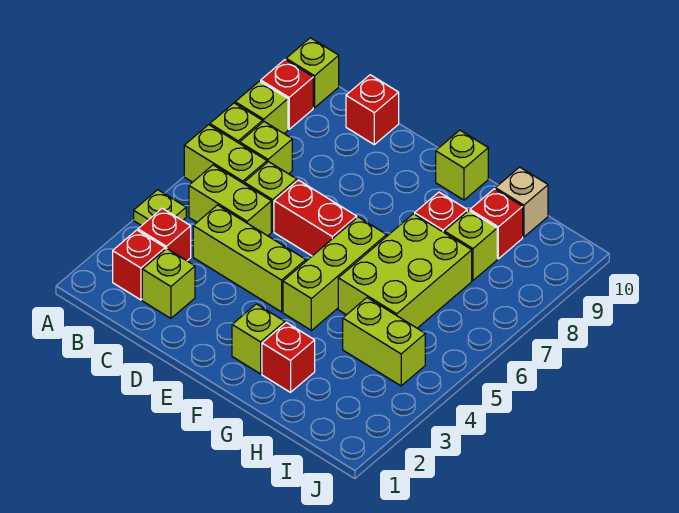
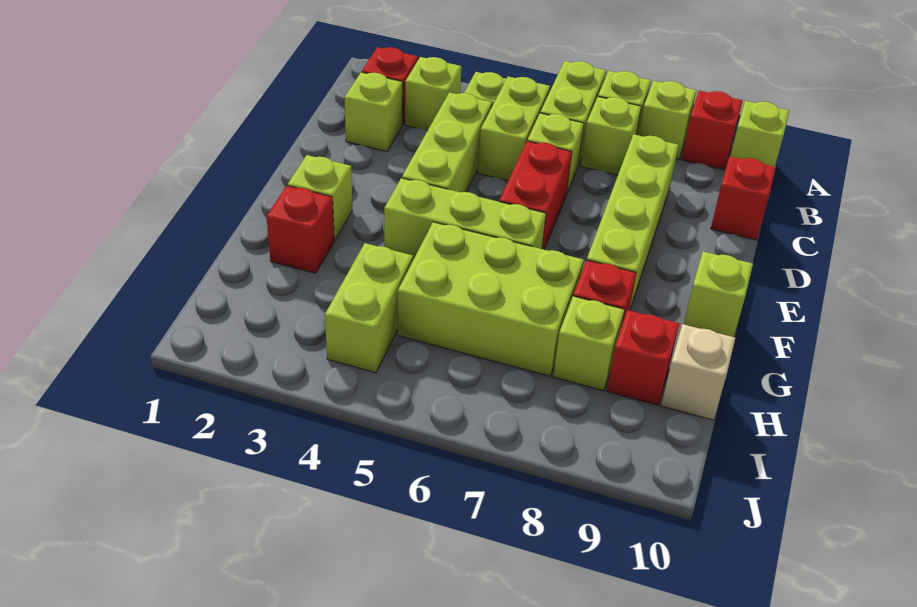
red brick B3 level 1 -> lime brick B3 level 1
none -> lime brick C8:F8 level 1

